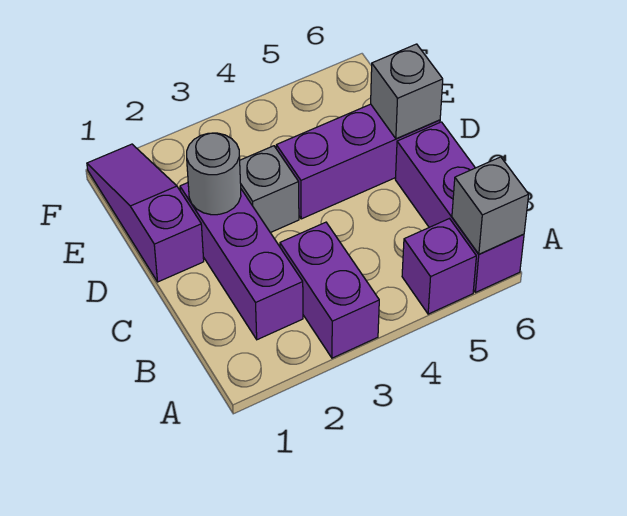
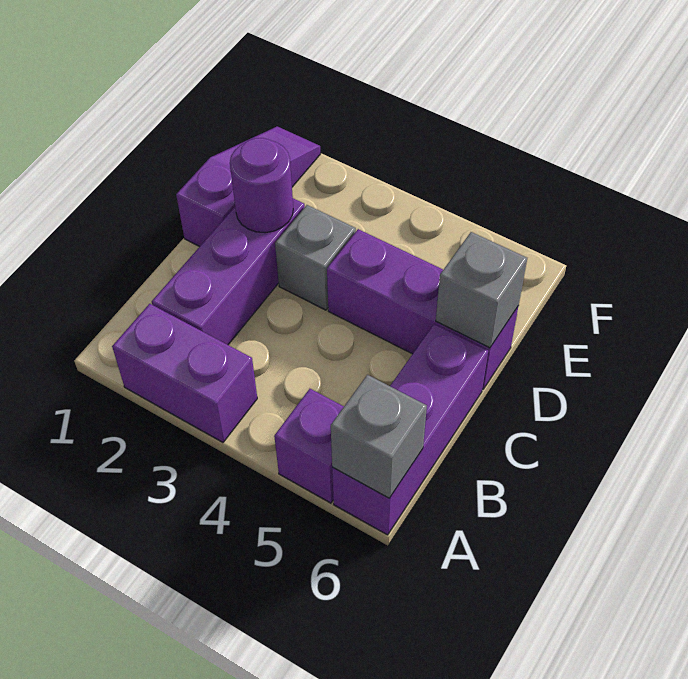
purple brick A3:B3 level 1 -> purple brick A2:A3 level 1
grey round brick D2 level 2 -> purple round brick D2 level 2

